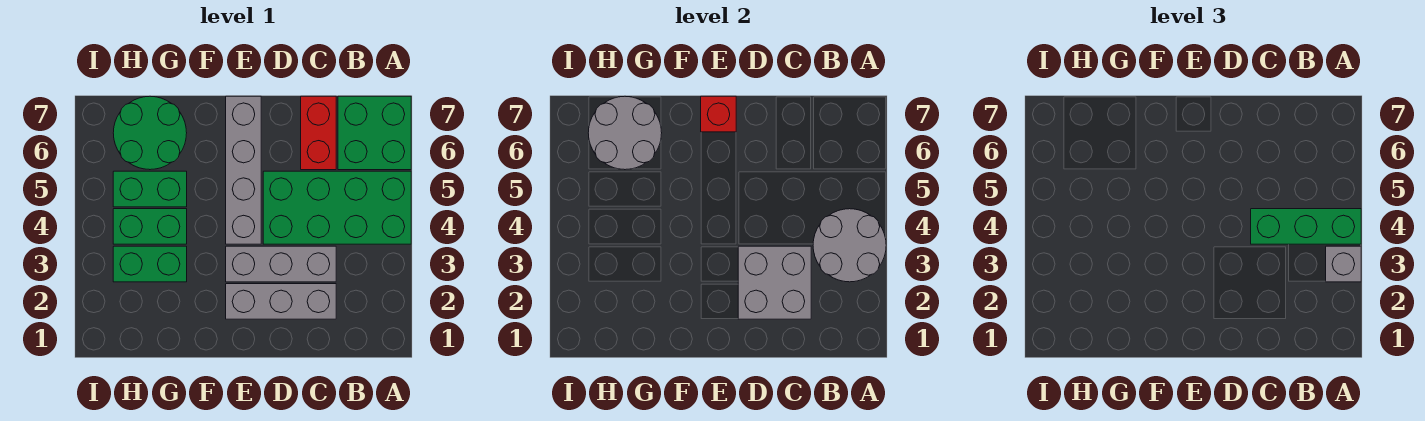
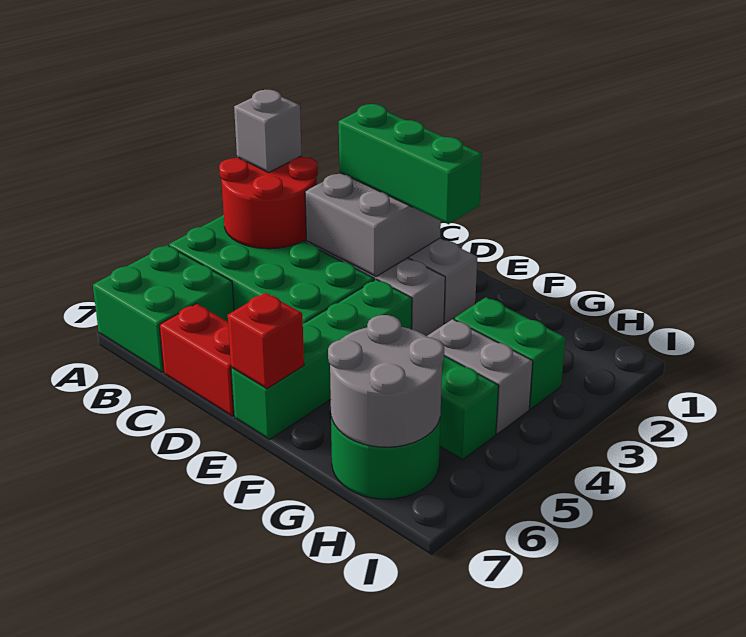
grey round brick A3:B4 level 2 -> red round brick A3:B4 level 2
green brick A4:C4 level 3 -> green brick C2:E2 level 3
red brick C6:C7 level 1 -> red brick C7:D7 level 1
grey brick E4:E7 level 1 -> green brick E4:E7 level 1
green brick G4:H4 level 1 -> grey brick G4:H4 level 1

